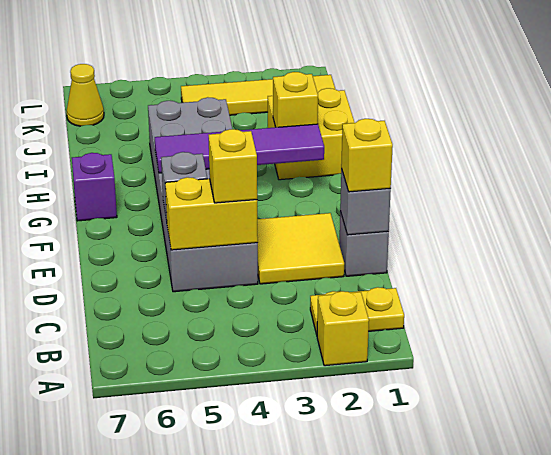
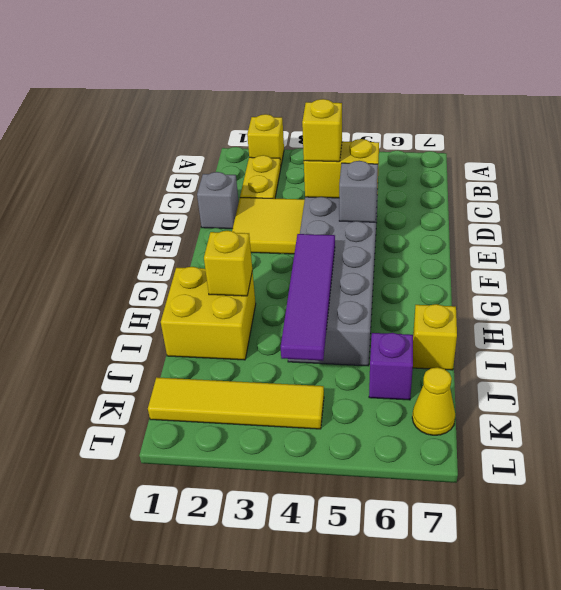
yellow plate B1:B2 level 1 -> yellow plate B2:C2 level 1
grey brick D1 level 2 -> none
yellow brick D1 level 3 -> yellow brick I7 level 1
purple tile G2:G5 level 2 -> purple tile G4:J4 level 2
purple brick G7 level 1 -> purple brick J6 level 1

